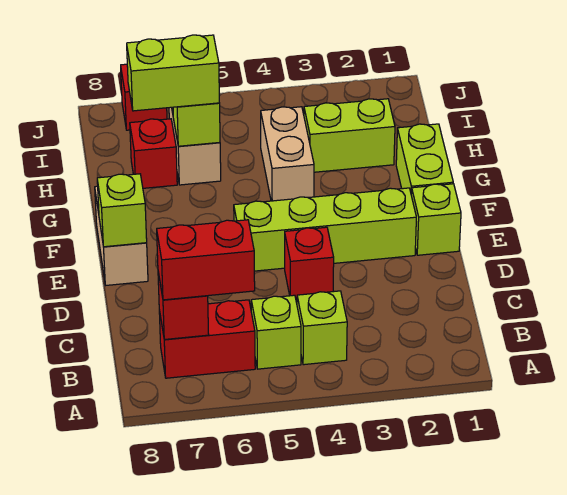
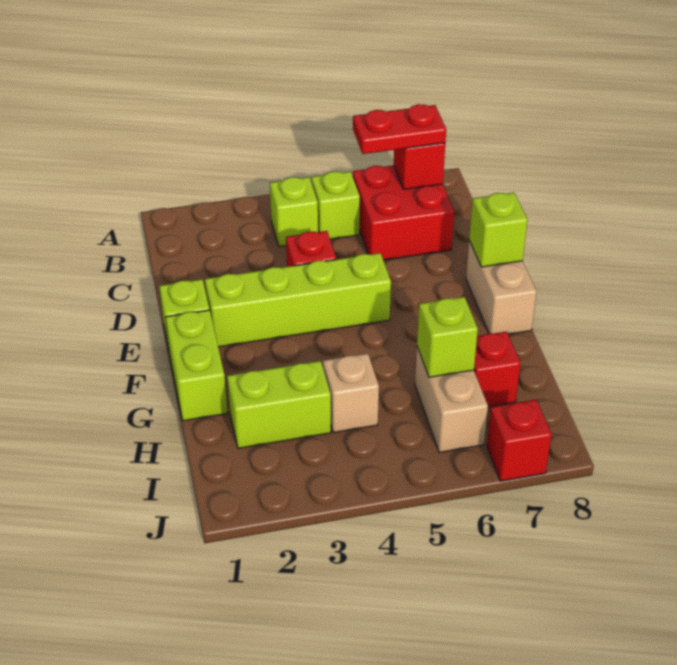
red brick B6:B7 level 1 -> red brick B6:C7 level 1
red brick B6:B7 level 3 -> red plate B6:B7 level 3
tan brick G4:H4 level 1 -> tan brick H4 level 1
lime brick H6:H7 level 3 -> none

